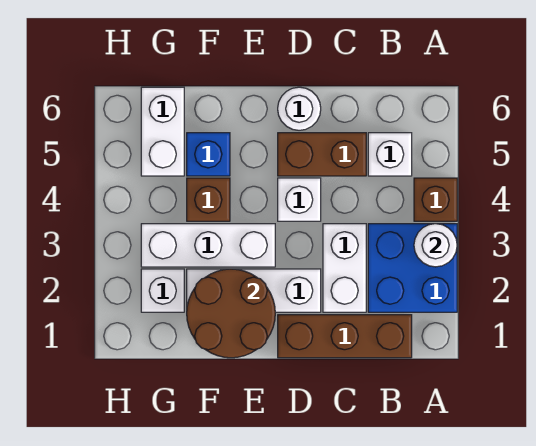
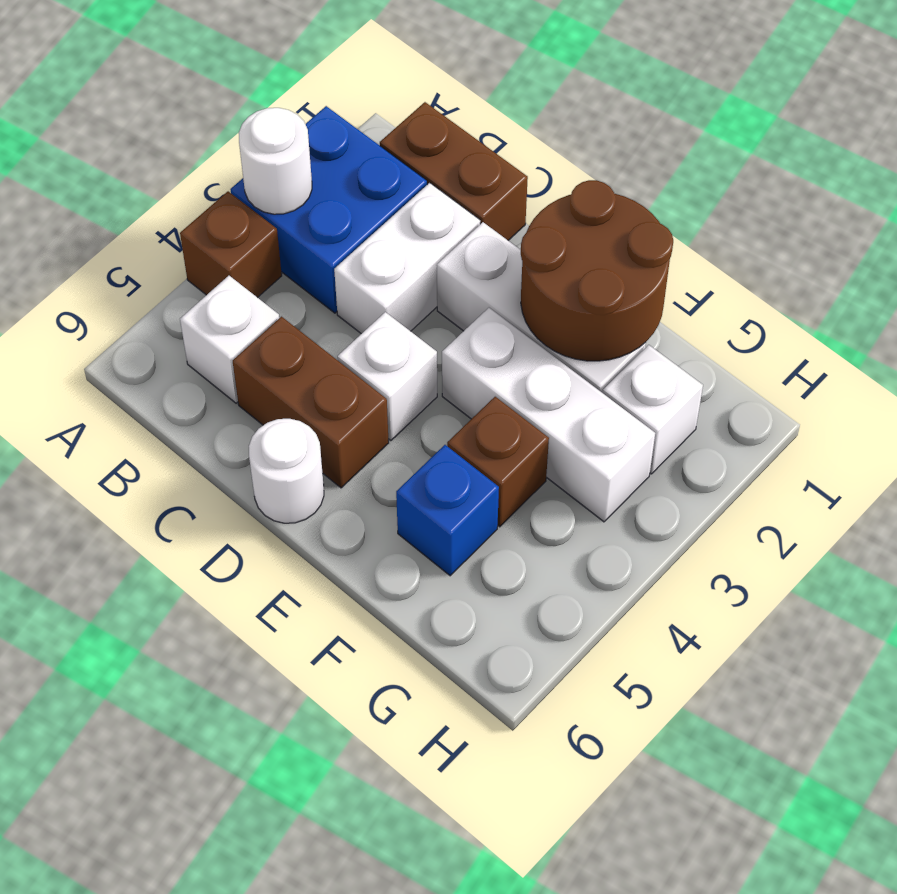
brown brick B1:D1 level 1 -> brown brick B1:C1 level 1
white brick G5:G6 level 1 -> none

